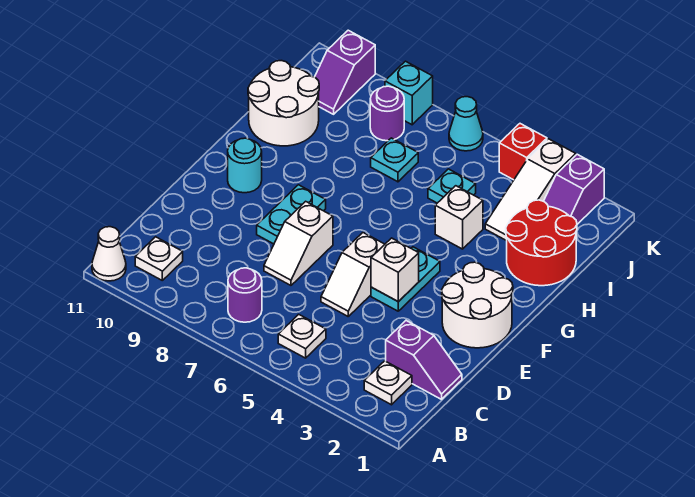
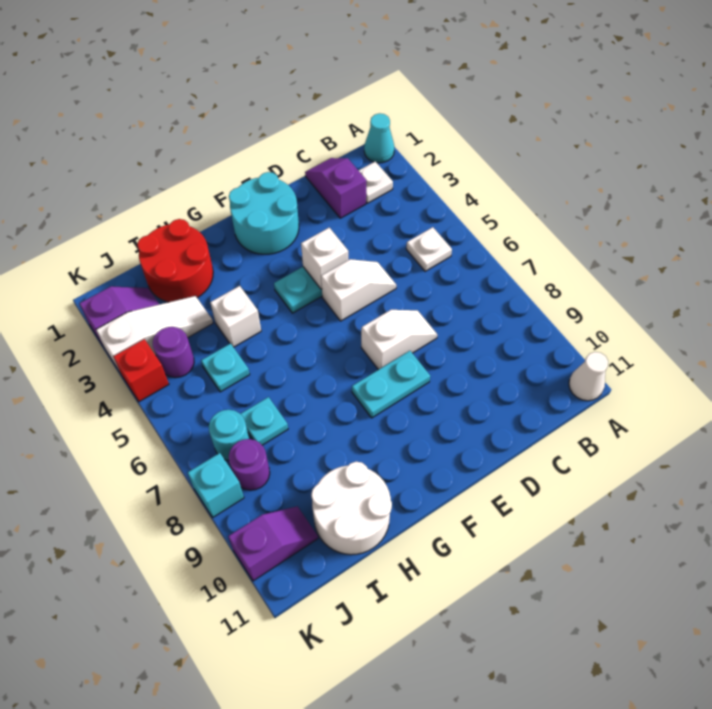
purple round brick B7 level 1 -> purple round brick J4 level 1
white plate B10 level 1 -> none
white round brick E1:F2 level 1 -> cyan round brick E1:F2 level 1
cyan round brick F10 level 1 -> cyan round brick J7 level 1
cyan cone K6 level 1 -> cyan cone A1 level 1

